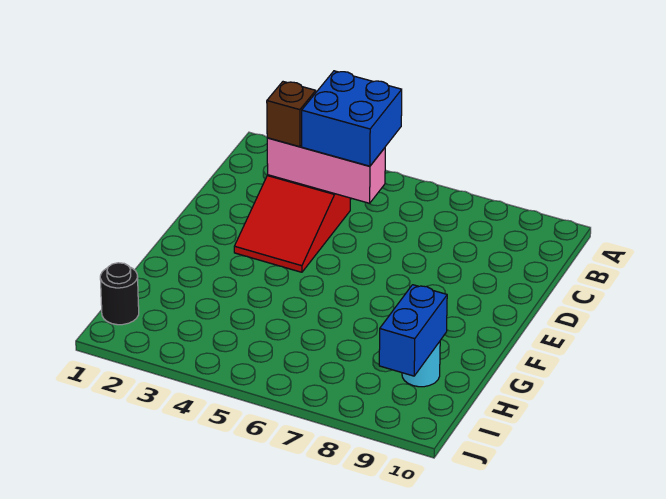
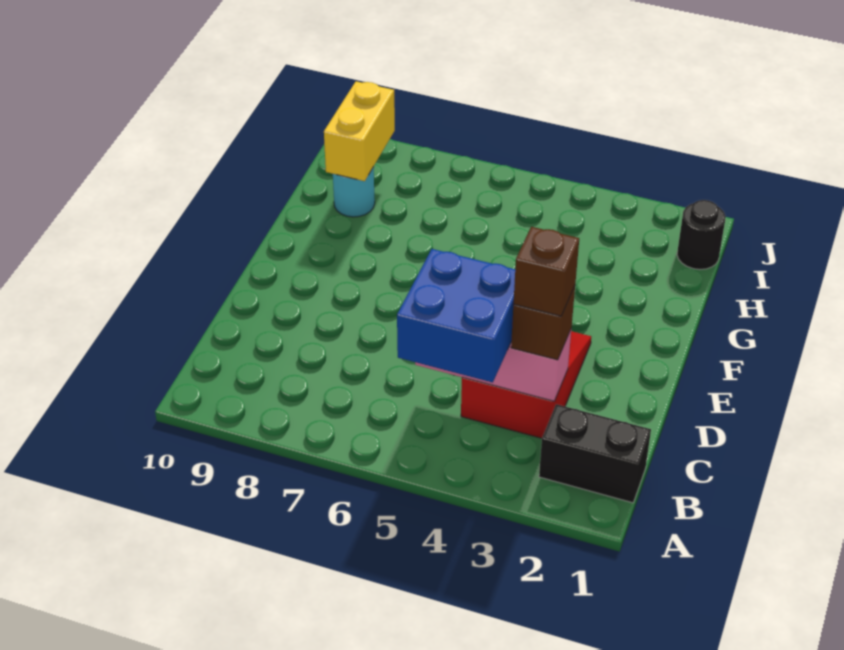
none -> black brick B1:B2 level 1
none -> brown brick C3 level 4
blue brick H9:I9 level 2 -> yellow brick H9:I9 level 2

